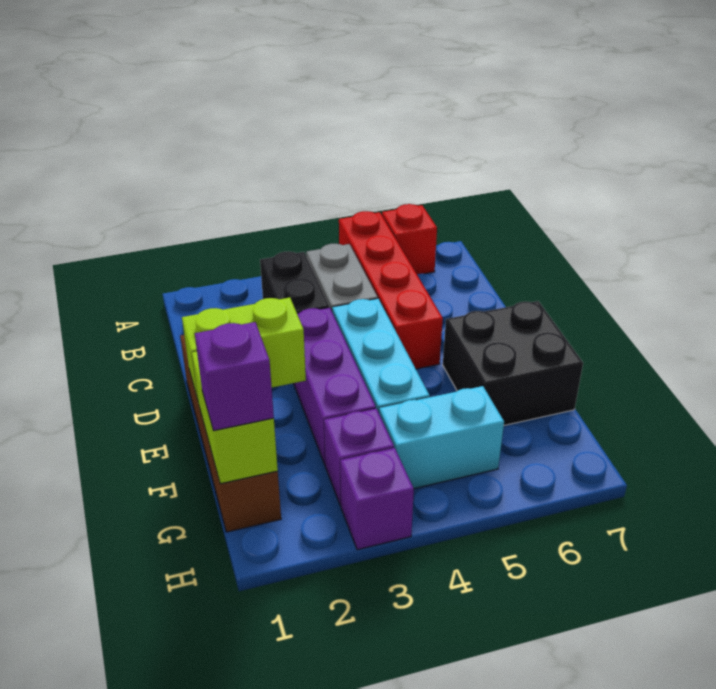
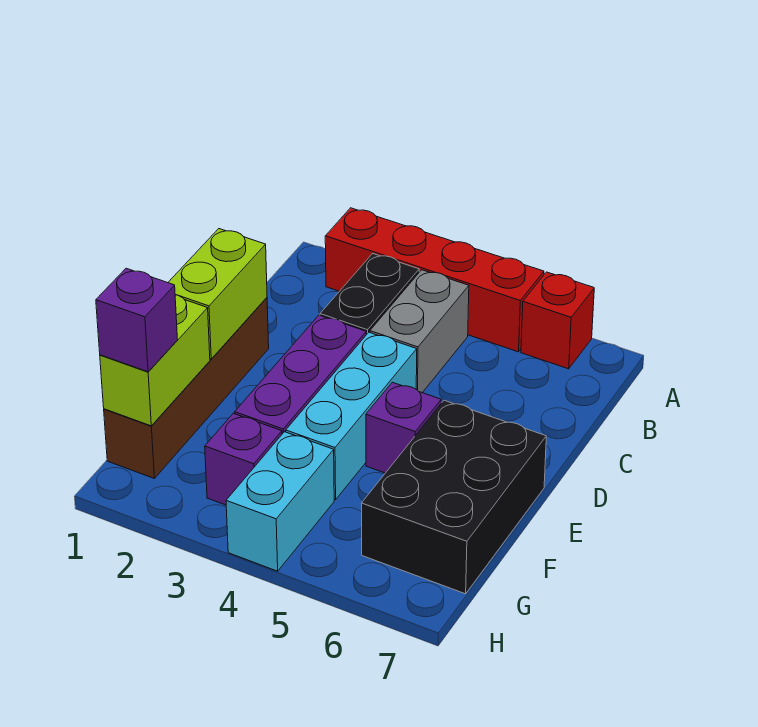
red brick A5:D5 level 1 -> red brick A2:A5 level 1
lime brick E1:E2 level 2 -> lime brick D1:E1 level 2
black brick E6:F7 level 1 -> black brick E6:G7 level 1
cyan brick G4:G5 level 1 -> cyan brick G4:H4 level 1
purple brick H3 level 1 -> purple brick E5 level 1

